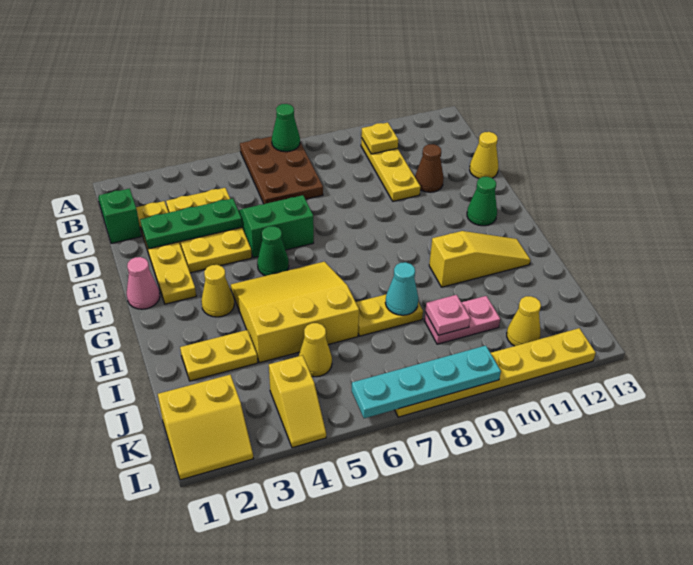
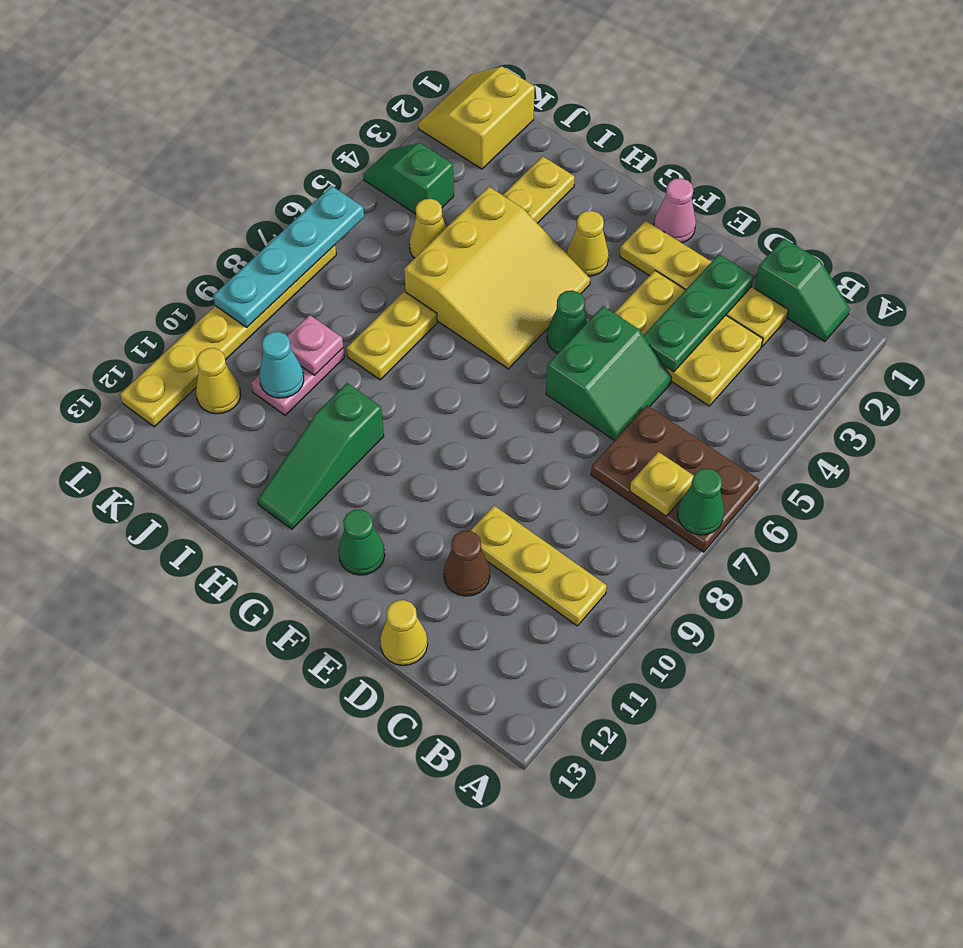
yellow plate B10 level 2 -> yellow plate B7 level 2
yellow slope H10:H12 level 1 top 10 -> green slope H10:H12 level 1 top 10
cyan cone I8 level 2 -> cyan cone J10 level 2
yellow slope K4:L4 level 1 top K -> green slope K4:L4 level 1 top K

